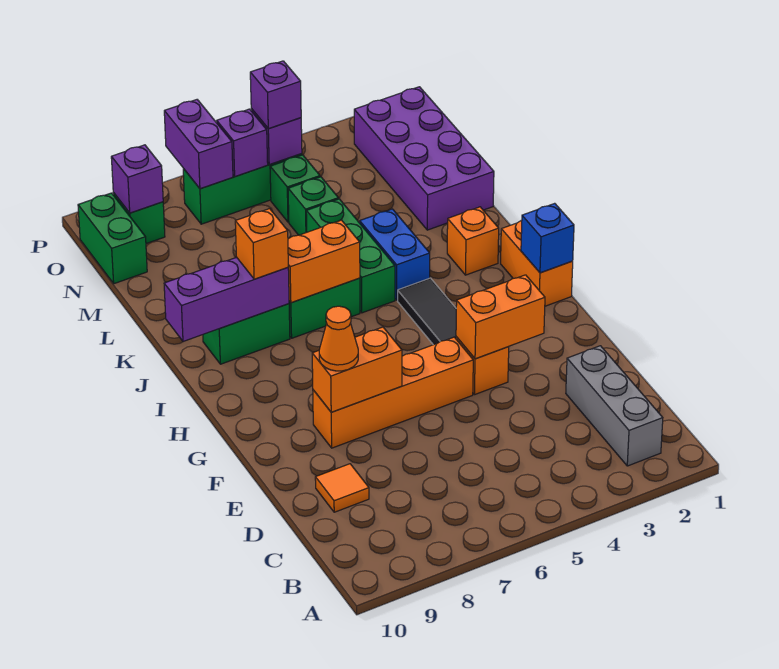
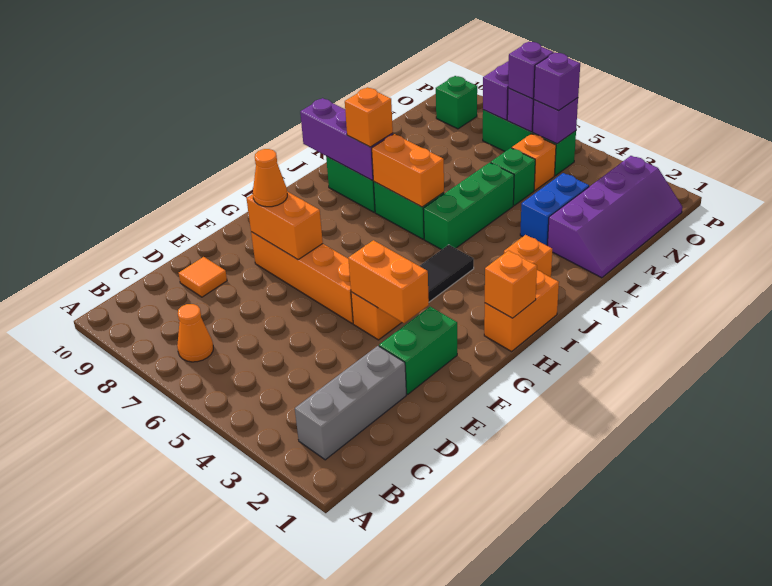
none -> orange cone B7 level 1
blue brick H1 level 2 -> orange brick H1 level 2
blue brick J4:K4 level 1 -> blue brick L3:M3 level 1
purple brick L1:O2 level 1 -> purple slope L1:O2 level 1 top 2
green brick N5 level 1 -> orange brick N5 level 1
green brick N10:O10 level 1 -> green brick E2:F2 level 1
purple brick O9 level 2 -> purple brick O6 level 3

